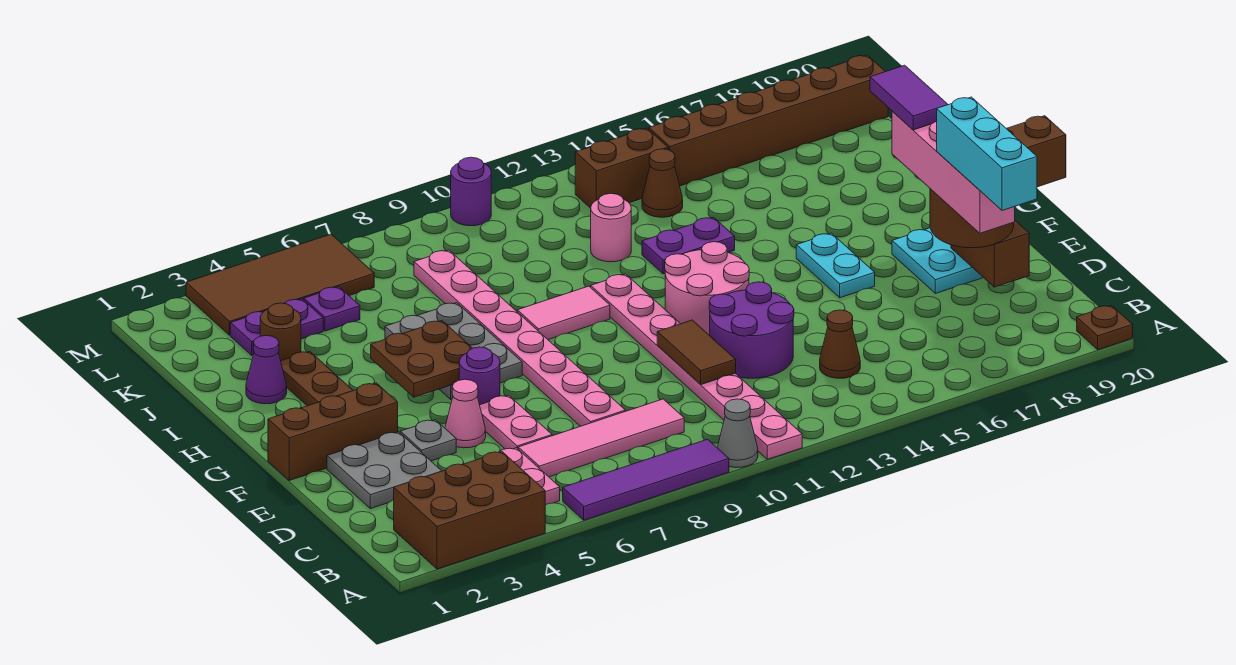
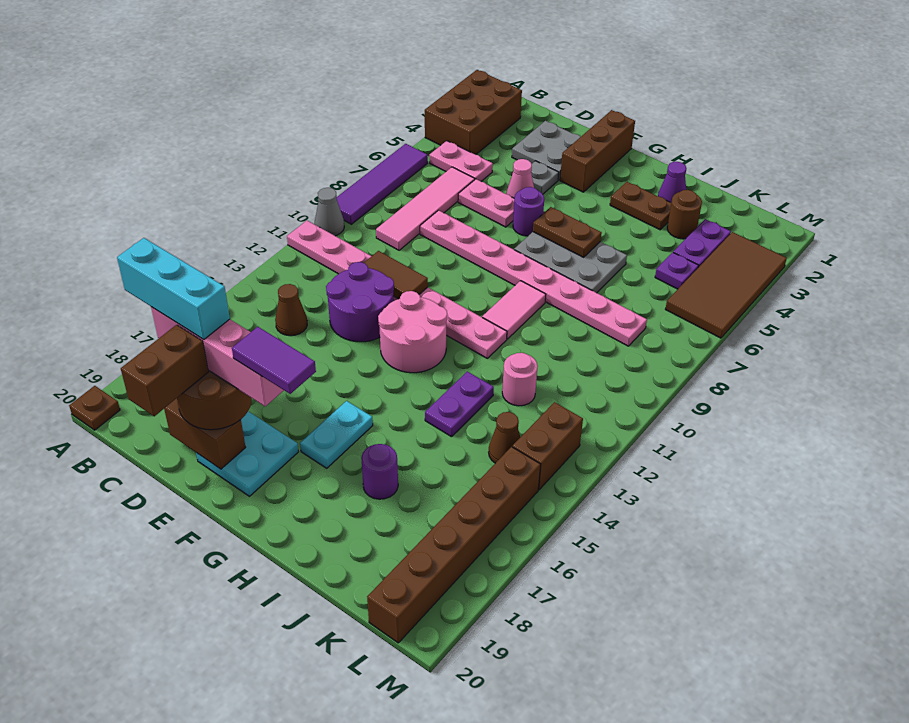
cyan plate F16:G16 level 1 -> cyan plate G16:G17 level 1
brown plate G5:H6 level 2 -> brown plate G6:H6 level 2
purple round brick M10 level 1 -> purple round brick I17 level 1

